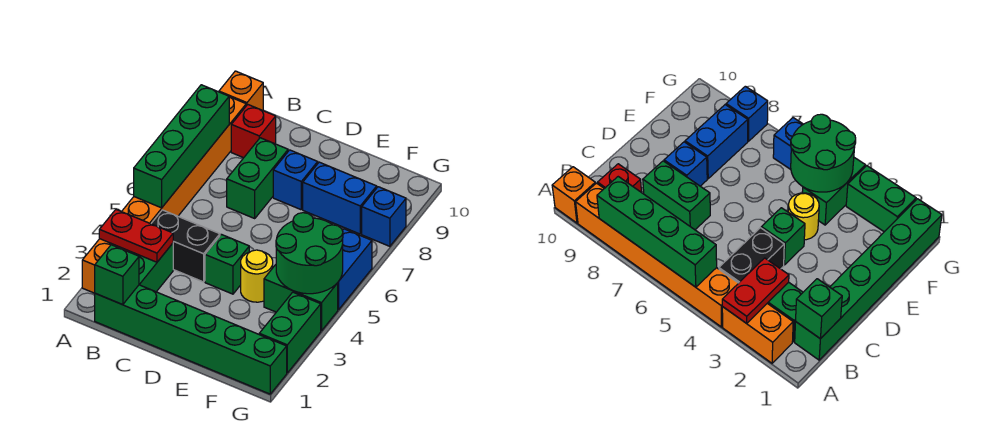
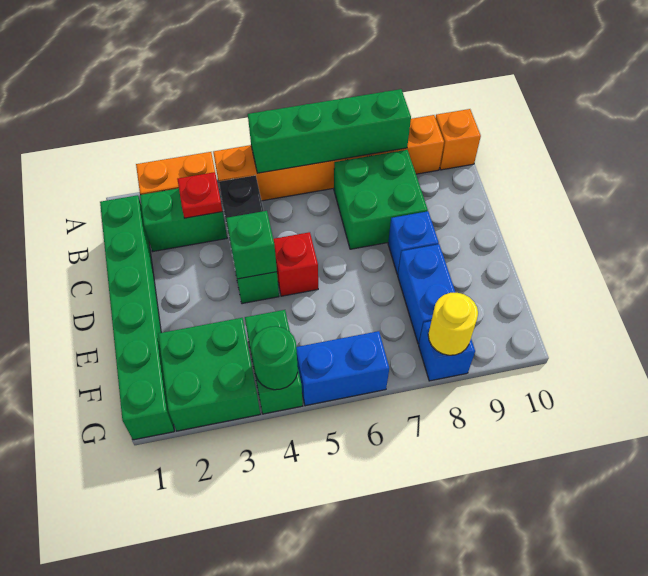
red plate A3:B3 level 2 -> red plate B3 level 2
green brick B1 level 2 -> green brick D4 level 2
red brick B9 level 1 -> red brick D5 level 1
green brick C7:C8 level 1 -> green brick B7:C8 level 1
yellow round brick E4 level 1 -> yellow round brick G8 level 2
green round brick F4:G5 level 2 -> green round brick G4 level 2
green brick G2:G3 level 1 -> green brick F2:G3 level 1

